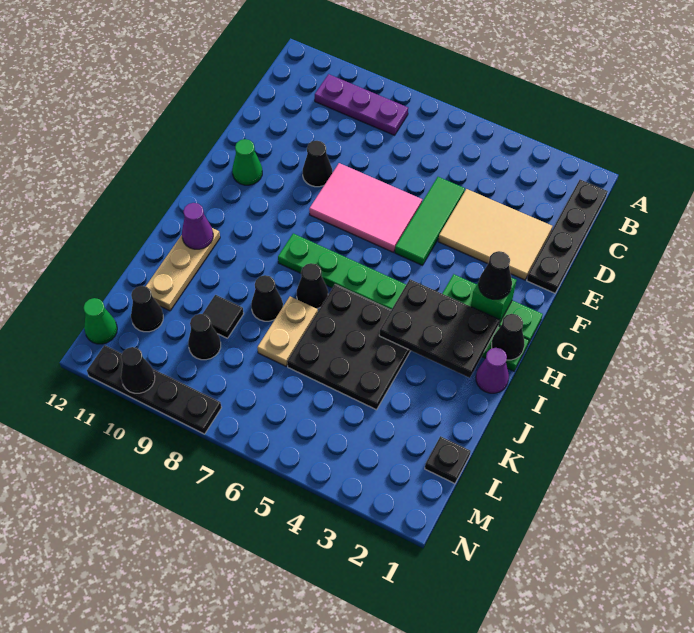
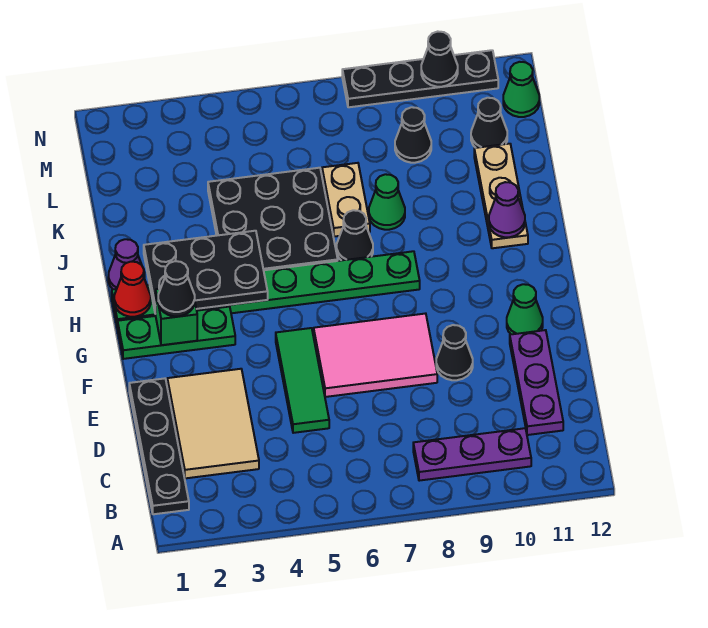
none -> purple plate C11:E11 level 1
tan tile D2:E4 level 1 -> tan tile C2:E3 level 1
black cone H1 level 2 -> red cone H1 level 2
black cone J8 level 1 -> green cone J8 level 1
black tile K9 level 1 -> none
black plate L1 level 1 -> none

